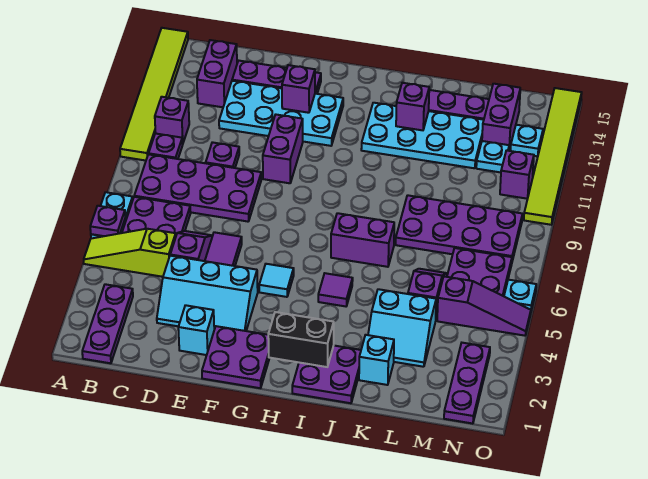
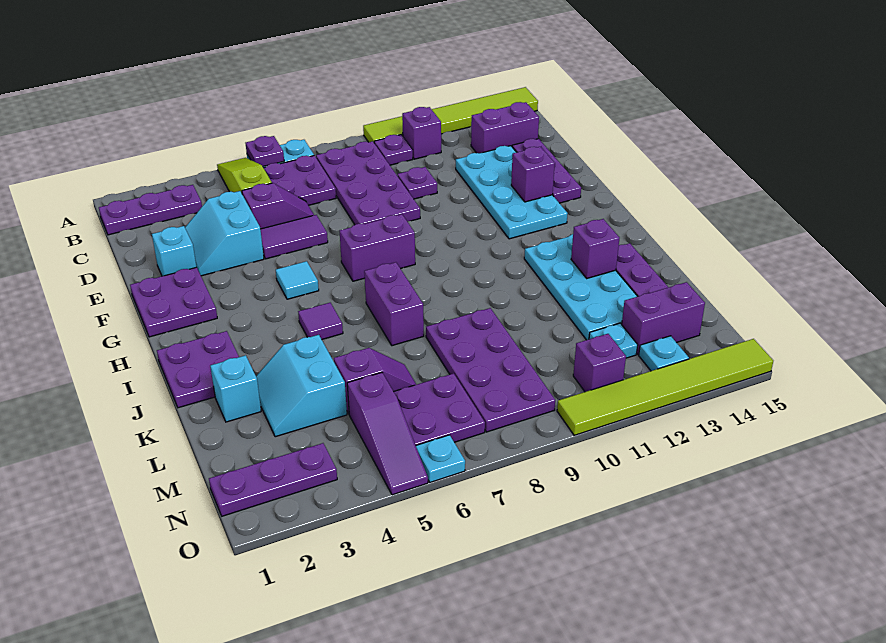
cyan slope D3:F4 level 1 top 4 -> cyan slope D3:E4 level 1 top 4
purple brick F10:F11 level 1 -> purple brick G7:G8 level 1
black brick H2:I2 level 2 -> none

